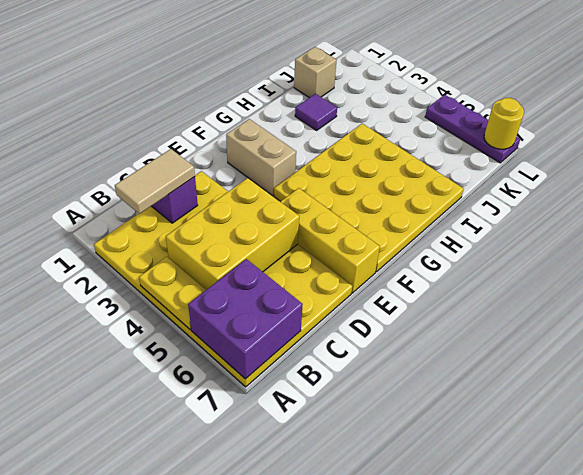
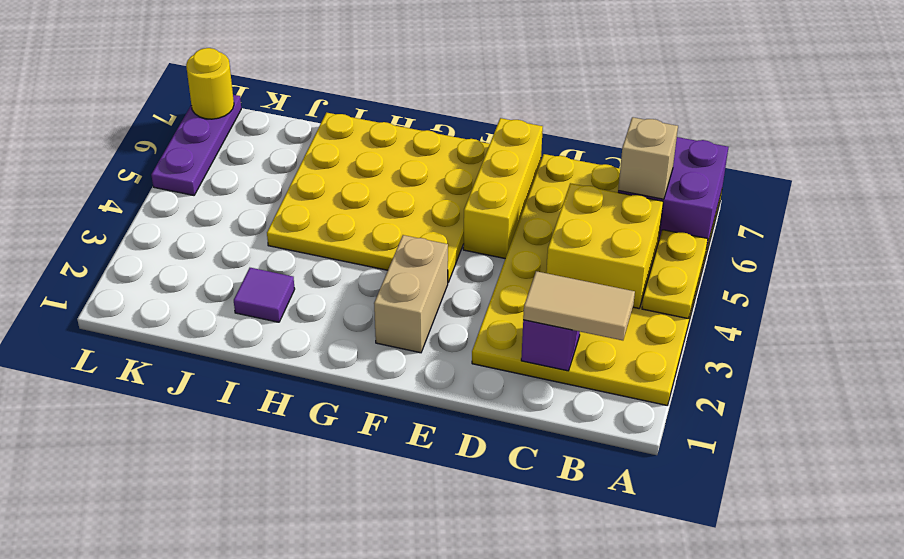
yellow brick B4:D5 level 2 -> yellow brick B4:C5 level 2
tan brick J1 level 1 -> tan brick B6 level 3

